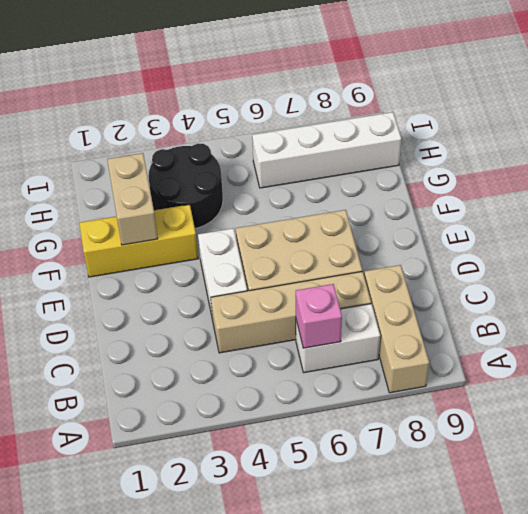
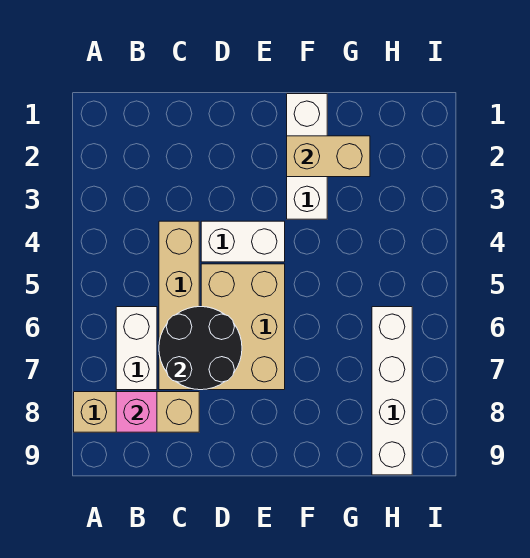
pink brick B6 level 2 -> pink brick B8 level 2
yellow brick F1:F3 level 1 -> white brick F1:F3 level 1
black round brick G3:H4 level 1 -> black round brick C6:D7 level 2

